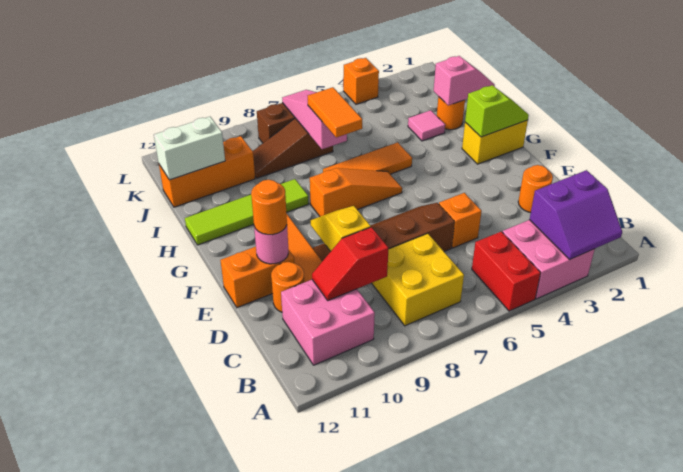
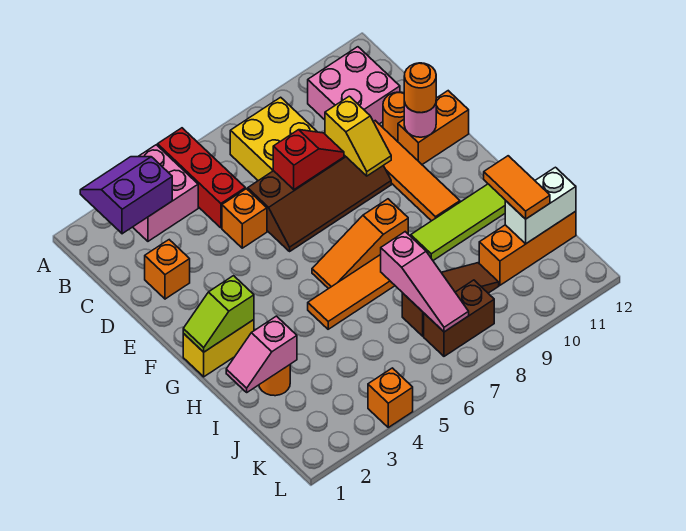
red brick A5:B5 level 1 -> red brick A5:C5 level 1
red slope C9:C10 level 2 top 9 -> red slope D7:D8 level 2 top 7
orange round brick D2 level 1 -> orange brick D2 level 1
orange tile H7:I7 level 3 -> orange tile I11:J11 level 3
pink tile I3 level 1 -> none

